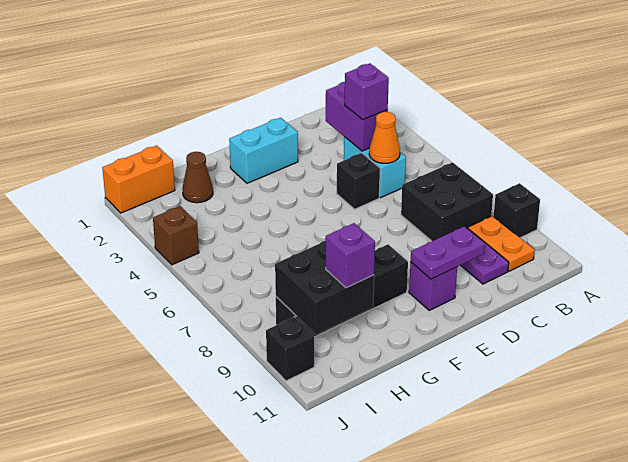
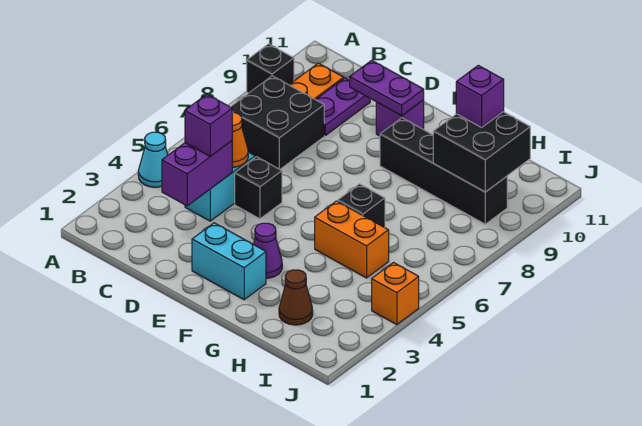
none -> cyan cone A4 level 1
none -> purple cone F3 level 1
orange brick I1:J1 level 1 -> orange brick G5:H5 level 1
brown brick J4 level 1 -> orange brick J4 level 1
black brick J10 level 1 -> black brick G6 level 1

